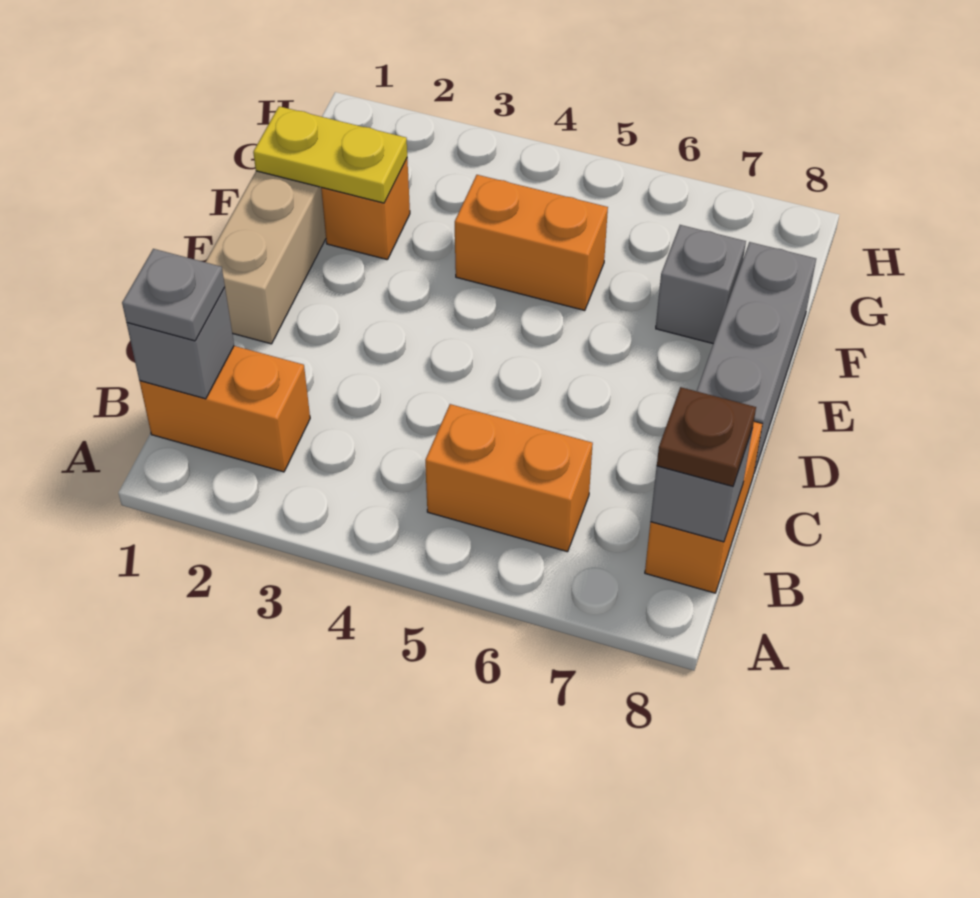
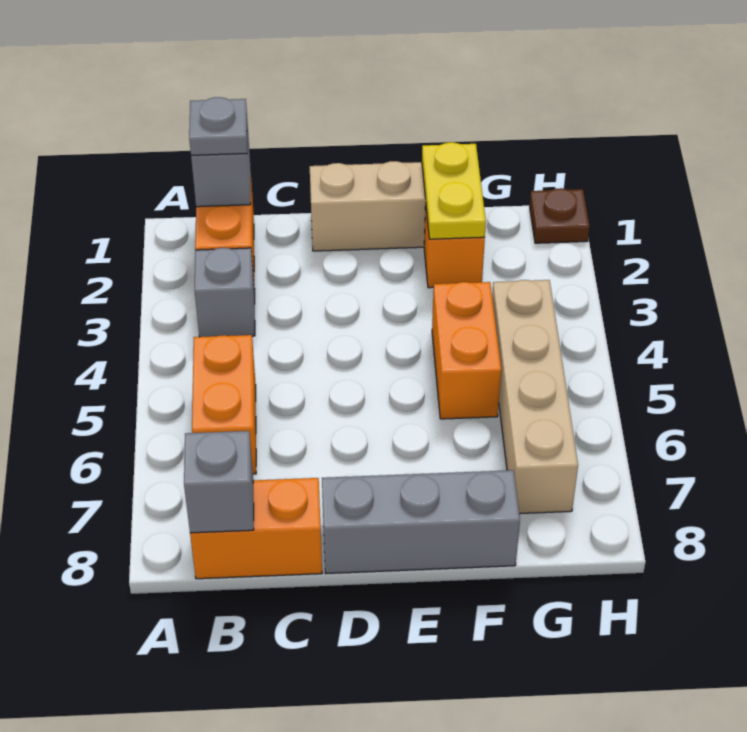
brown plate B8 level 3 -> brown plate H1 level 1
grey brick F7 level 1 -> grey brick B3 level 1
none -> tan brick G4:G7 level 1

